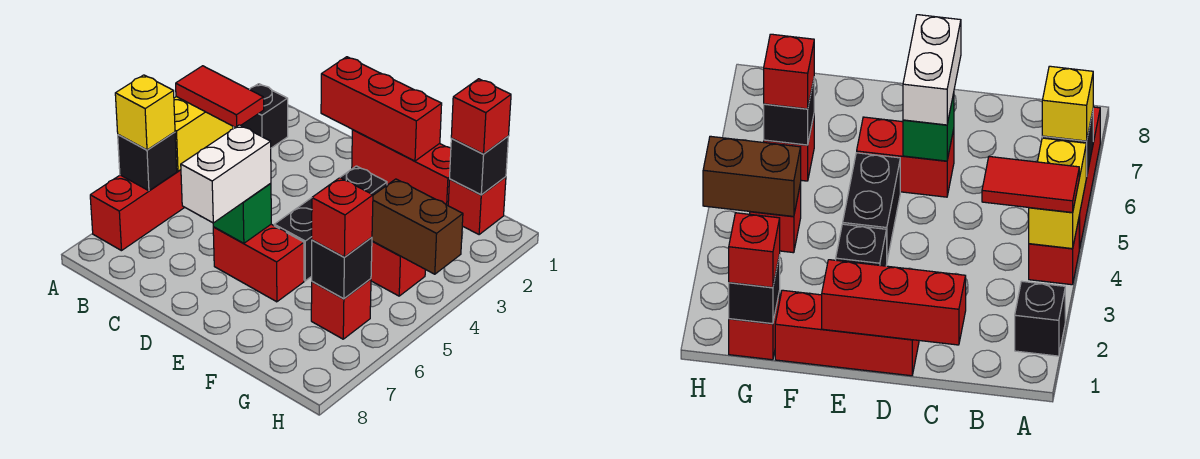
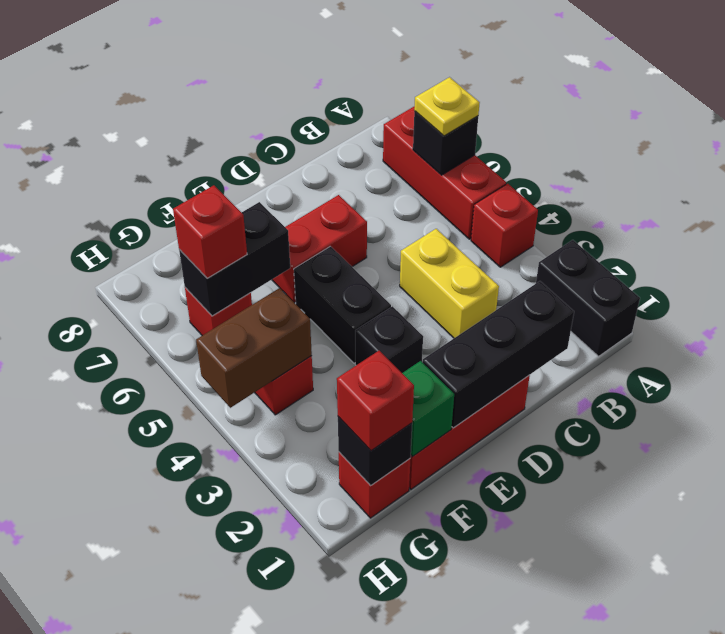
black brick A2 level 1 -> black brick A1:A2 level 1
yellow brick A4:A5 level 2 -> yellow brick C3:C4 level 1
red tile A4:B4 level 3 -> none
yellow brick A6 level 3 -> yellow plate A6 level 3
red brick C1:E1 level 2 -> black brick C1:E1 level 2
green brick D6 level 2 -> green brick F1 level 2
white brick D6:D7 level 3 -> none
black brick G6 level 2 -> black brick F6:G6 level 2

